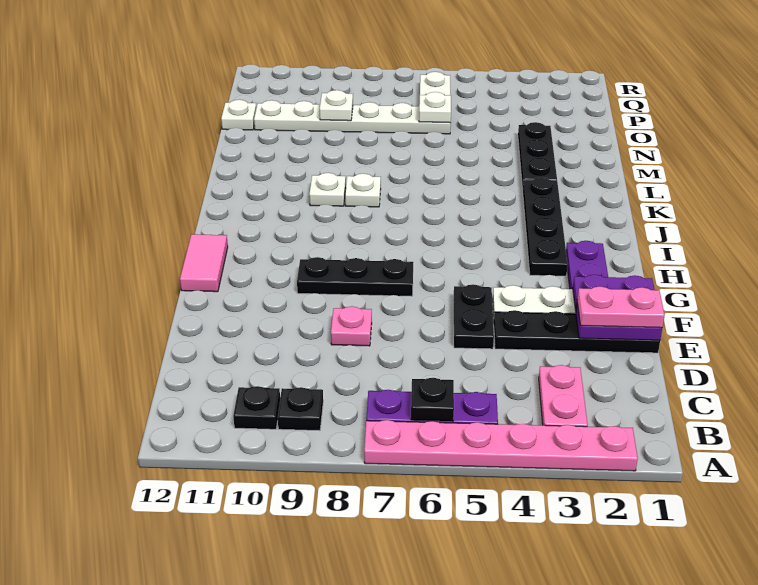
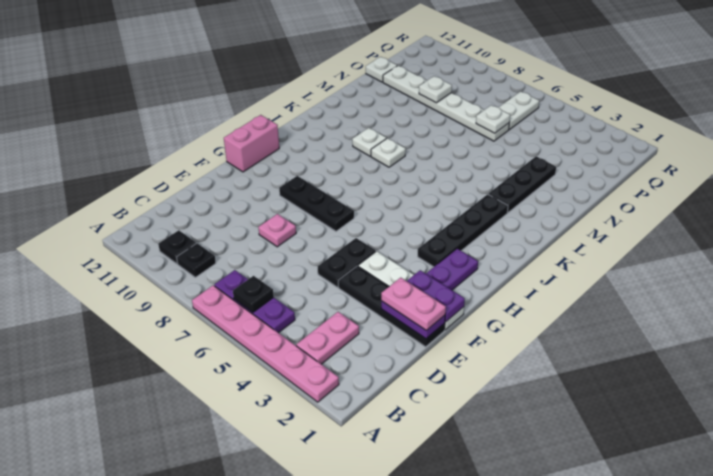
pink tile G12:H12 level 1 -> pink brick G12:H12 level 1

